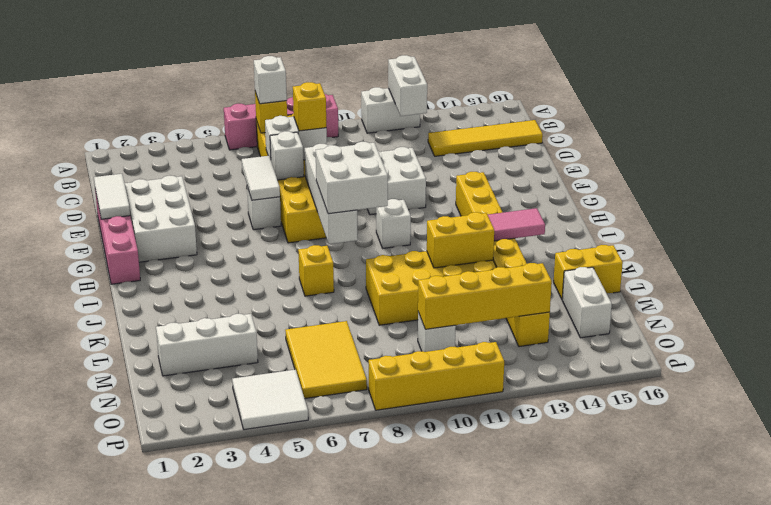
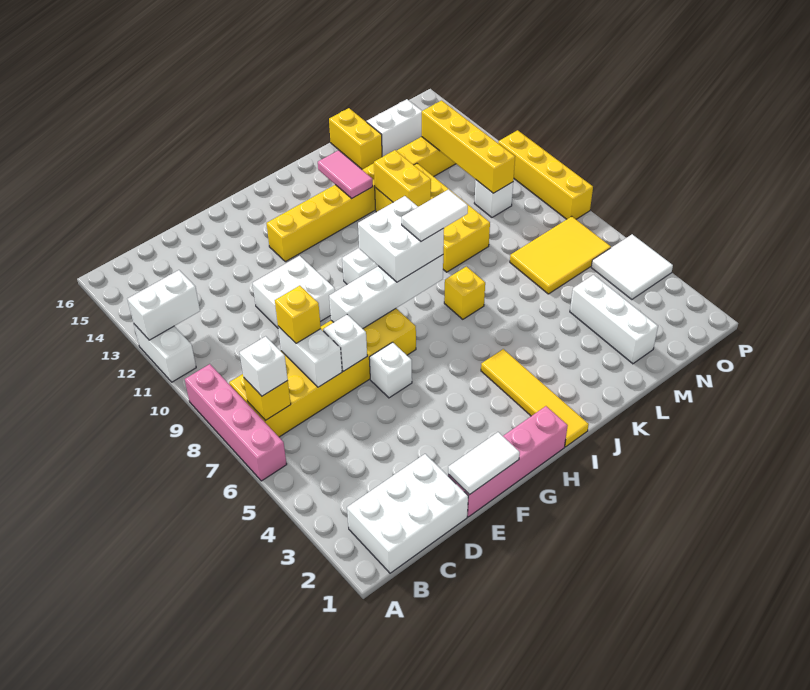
yellow tile C13:C16 level 1 -> yellow tile I1:I4 level 1
white brick E2:G3 level 1 -> white brick B1:D2 level 1
white tile E6:F6 level 2 -> white tile I8:J8 level 4

